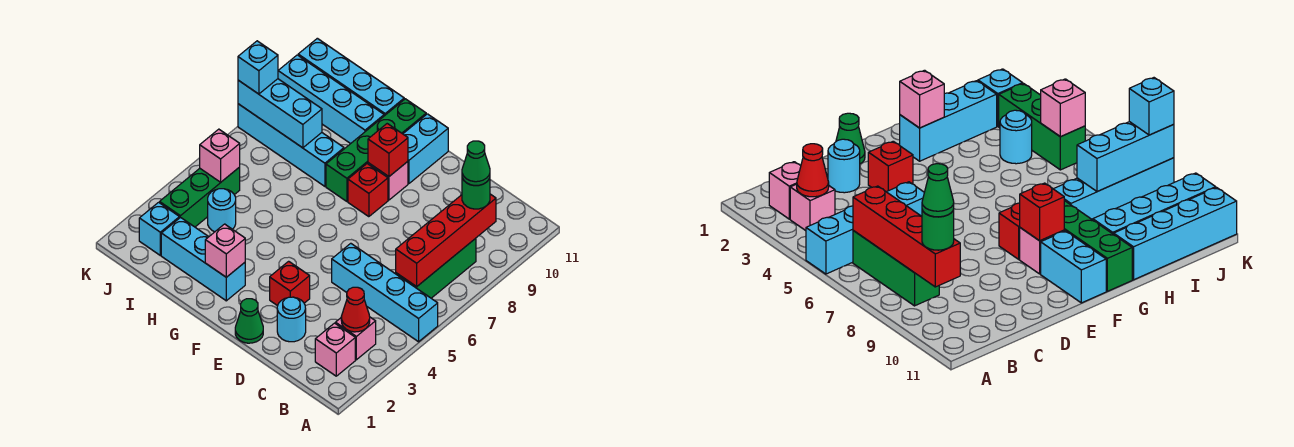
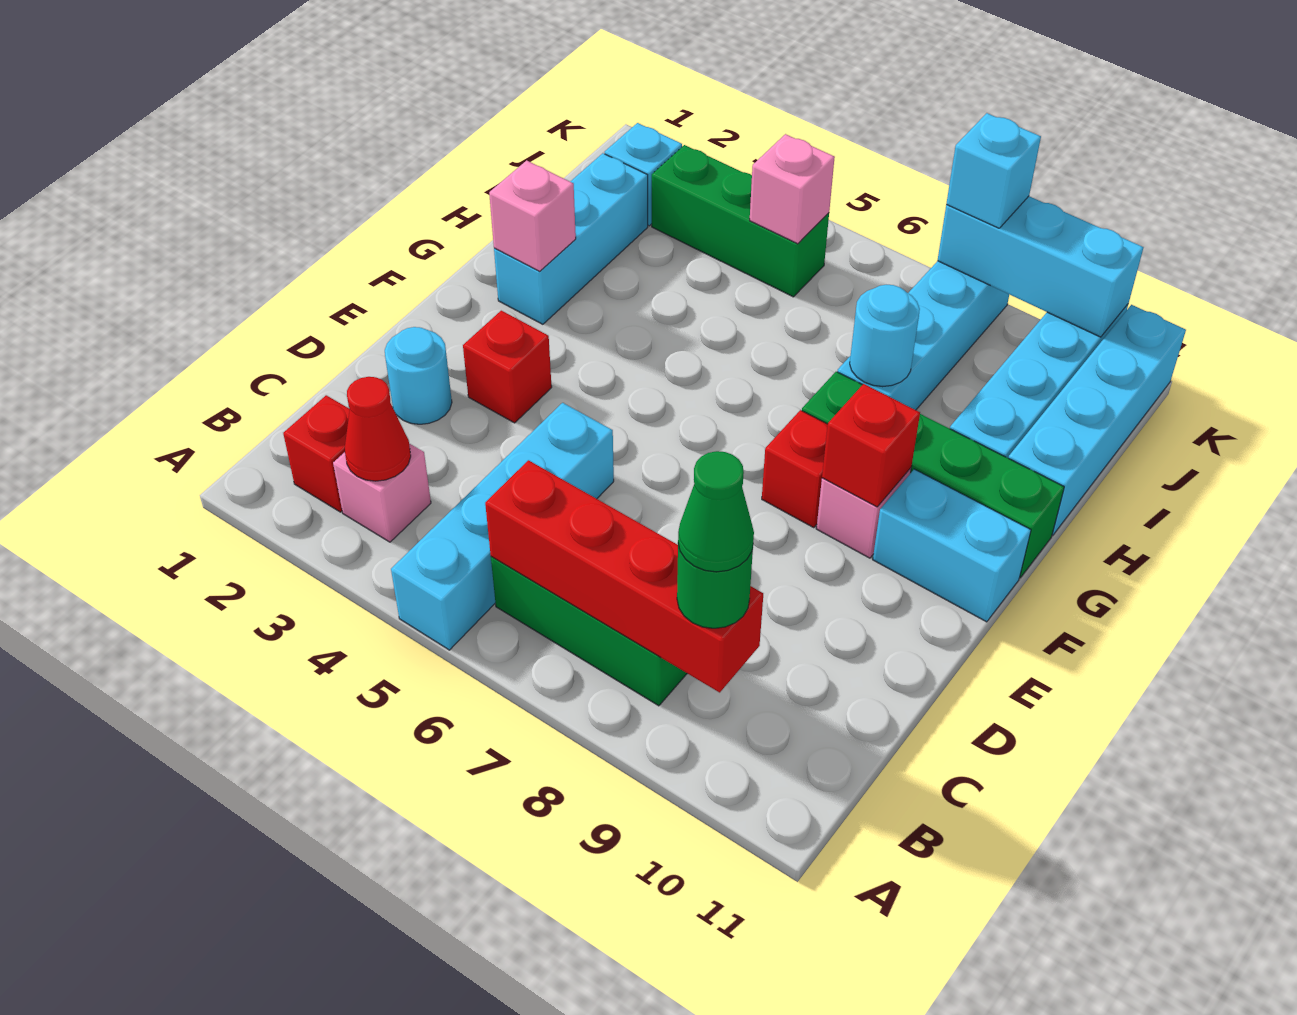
pink brick B2 level 1 -> red brick B2 level 1
green cone E1 level 1 -> none
cyan round brick I4 level 1 -> cyan round brick H8 level 2
cyan brick I8:K8 level 2 -> cyan brick K8:K10 level 2

